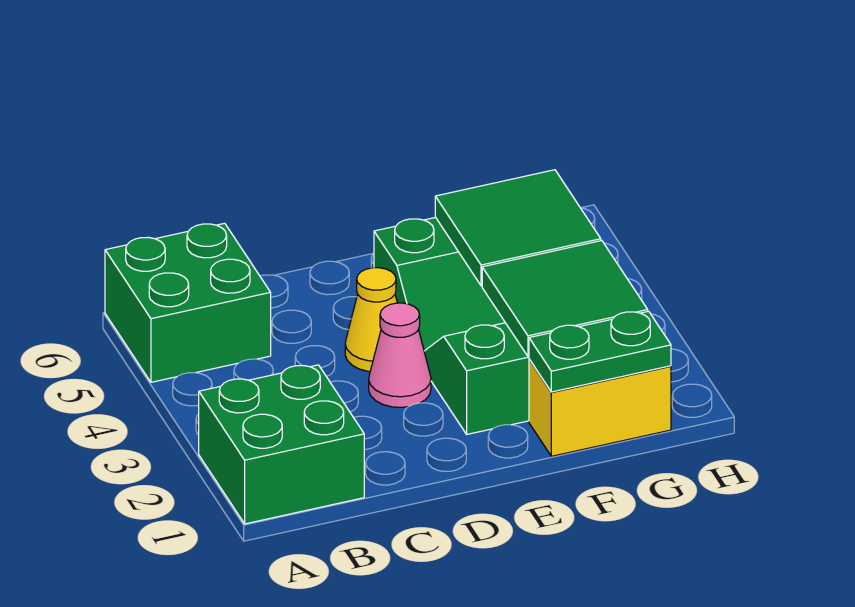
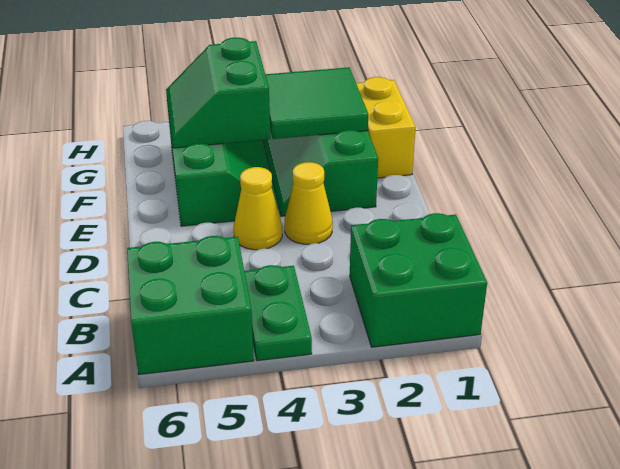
pink cone D3 level 1 -> yellow cone D3 level 1
green plate F1:G1 level 2 -> green plate A4:B4 level 1
green tile F4:G5 level 2 -> green slope F4:G5 level 2 top 4

